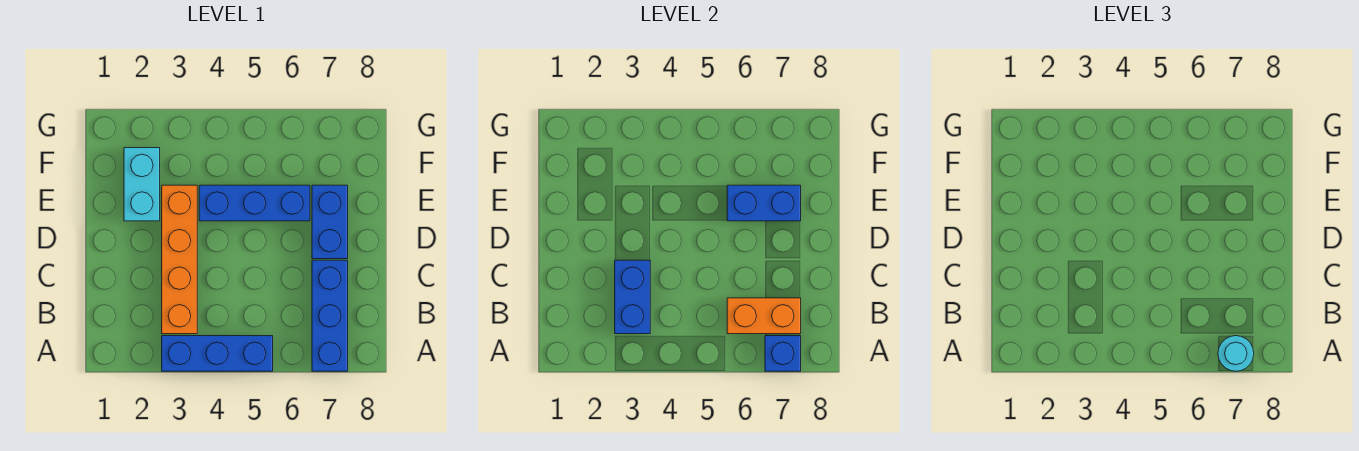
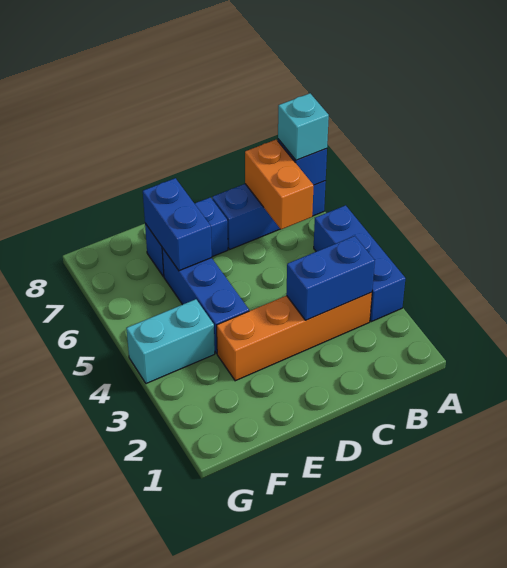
cyan round brick A7 level 3 -> cyan brick A7 level 3
cyan brick E2:F2 level 1 -> cyan brick F4:G4 level 1

